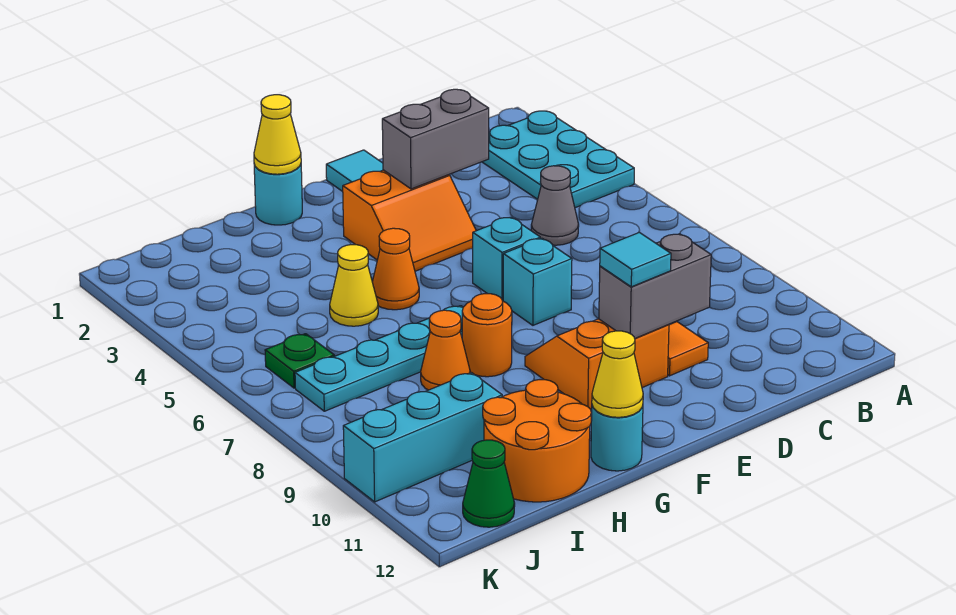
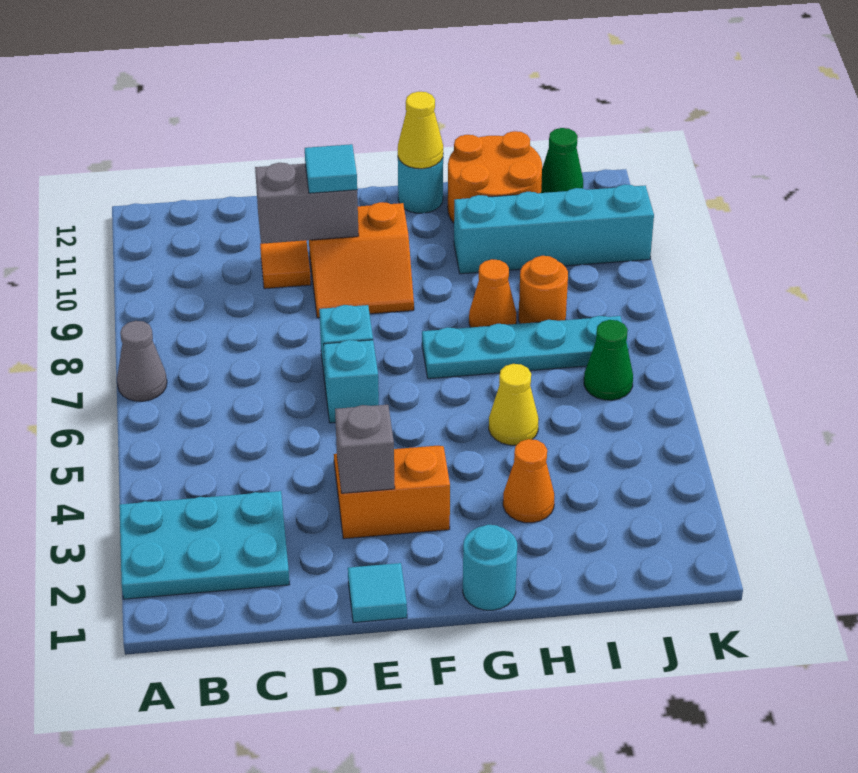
cyan plate A2:B4 level 1 -> cyan plate A2:C3 level 1
grey cone C5 level 1 -> grey cone A7 level 1
grey brick D3:E3 level 2 -> grey brick E3 level 2
yellow cone G1 level 2 -> none
orange cone G5 level 1 -> orange cone H3 level 1
orange round brick G8 level 1 -> orange round brick I8 level 1
cyan brick I10:K10 level 1 -> cyan brick H10:K10 level 1
green plate J6 level 1 -> green cone J6 level 1

